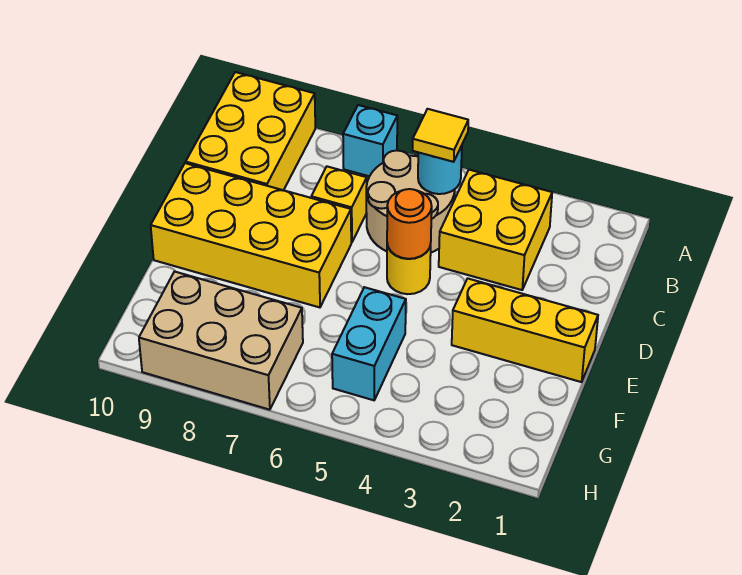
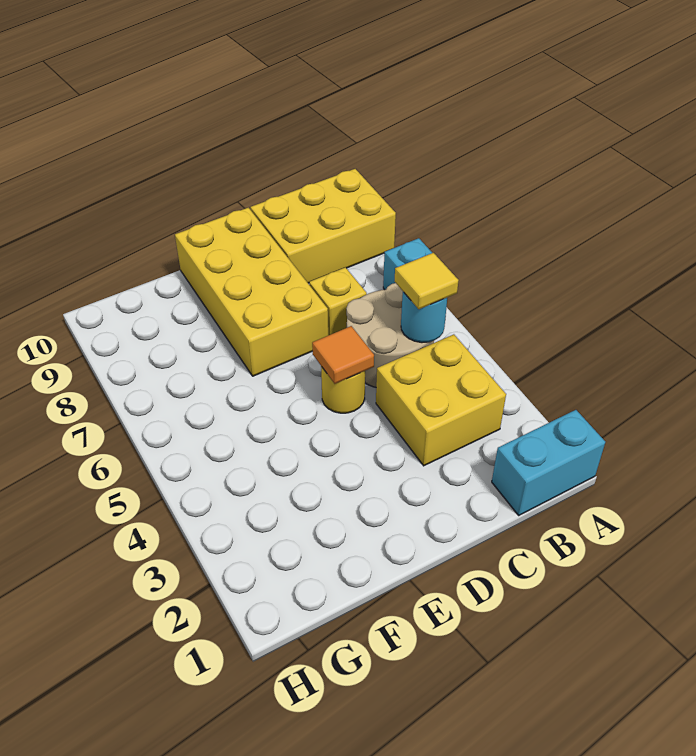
orange round brick D5 level 2 -> orange tile D5 level 2
yellow brick E1:E3 level 1 -> none
cyan brick F5:G5 level 1 -> cyan brick A1:B1 level 1
tan brick G7:H9 level 1 -> none

